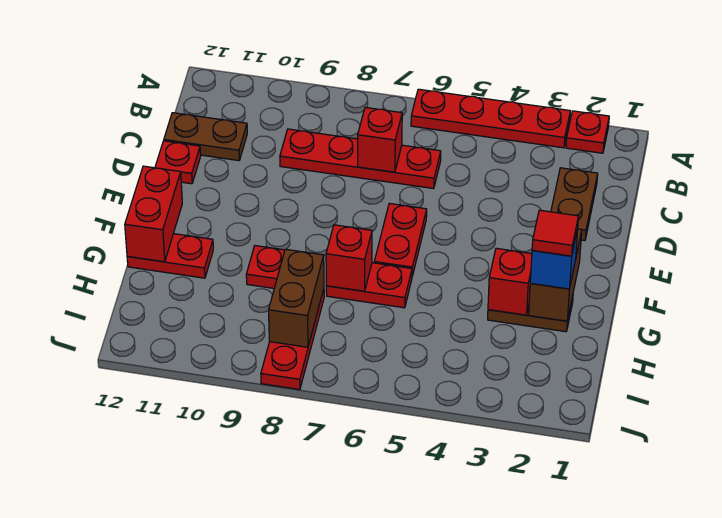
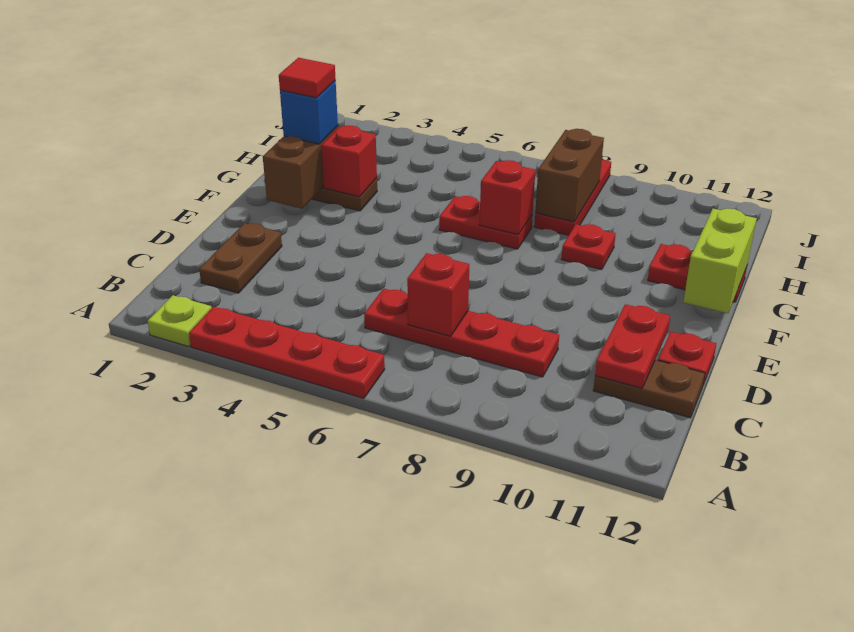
red plate A2 level 1 -> lime plate A2 level 1
red plate E6:F6 level 1 -> red plate C11:D11 level 2
red brick F12:G12 level 2 -> lime brick F12:G12 level 2

